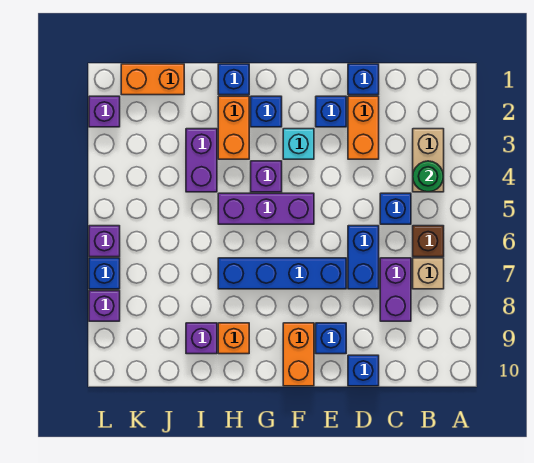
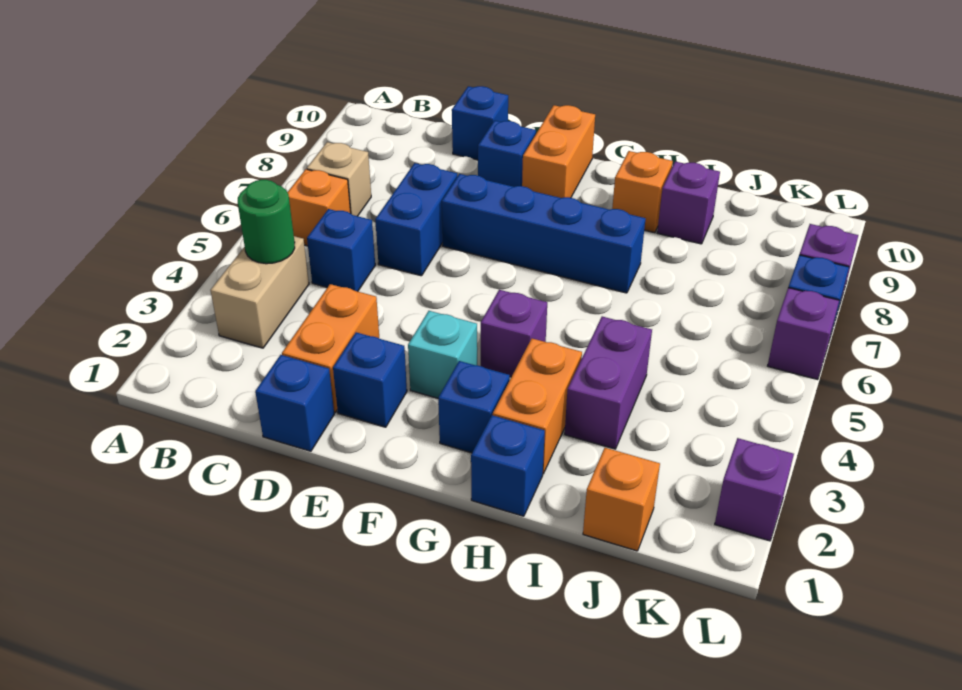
brown brick B6 level 1 -> orange brick B6 level 1
purple brick C7:C8 level 1 -> none
purple brick F5:H5 level 1 -> none
orange brick J1:K1 level 1 -> orange brick J1 level 1

